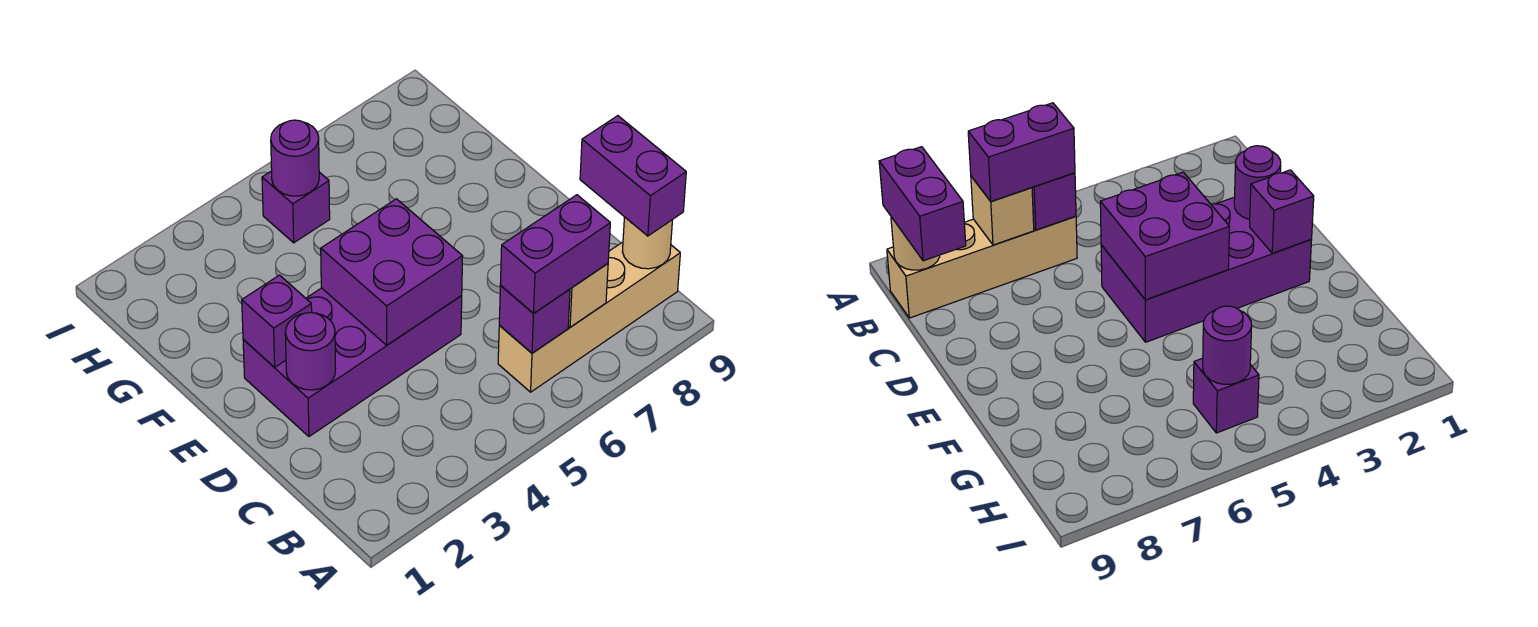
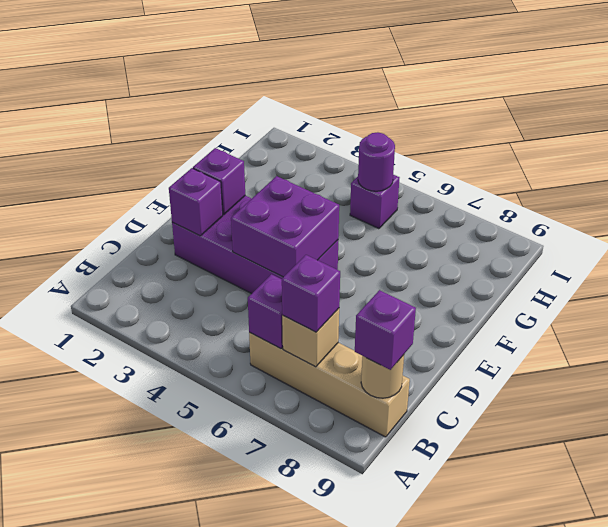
purple brick B6:B7 level 3 -> purple brick B7 level 3
purple brick B9:C9 level 3 -> purple brick B9 level 3
purple round brick D2 level 2 -> purple brick D2 level 2

